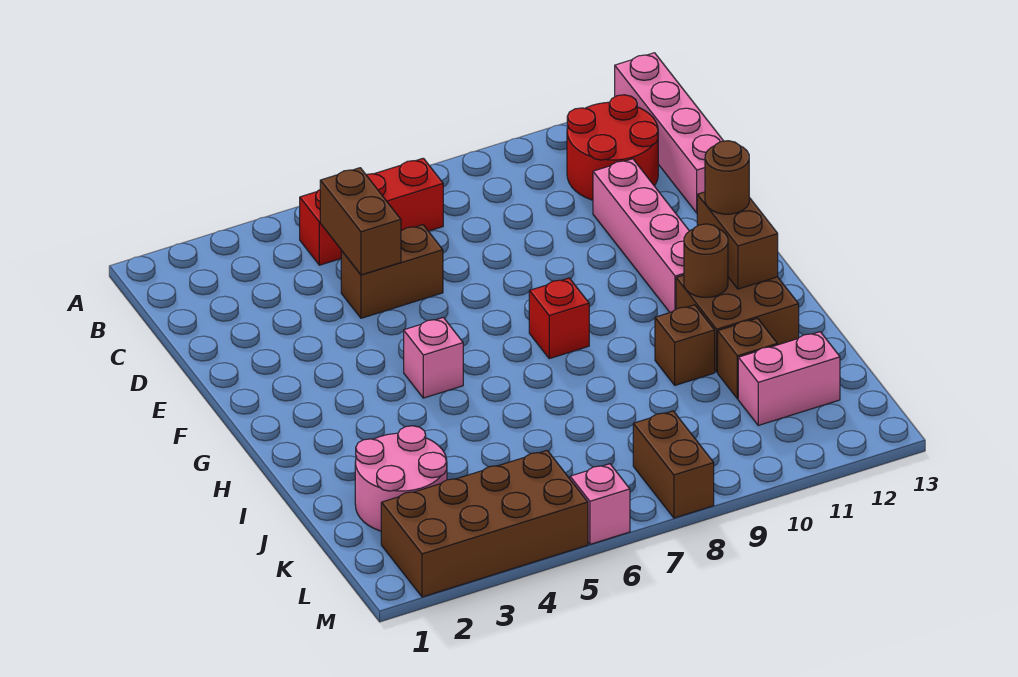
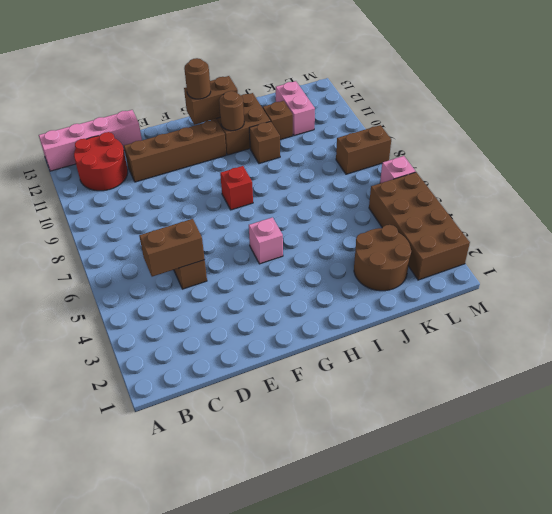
red brick B5:B7 level 1 -> none
pink brick D11:G11 level 1 -> brown brick D11:G11 level 1
pink round brick J2:K3 level 1 -> brown round brick J2:K3 level 1

